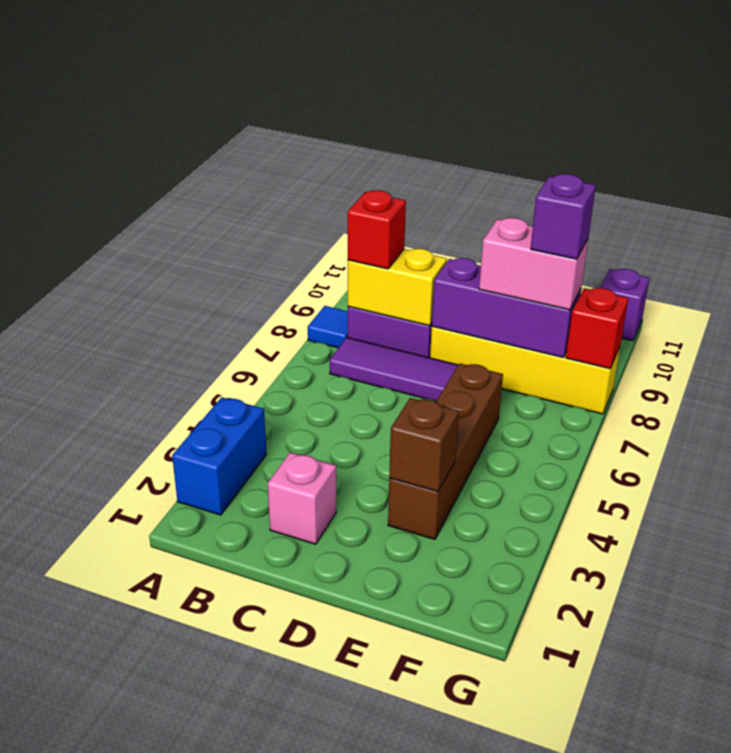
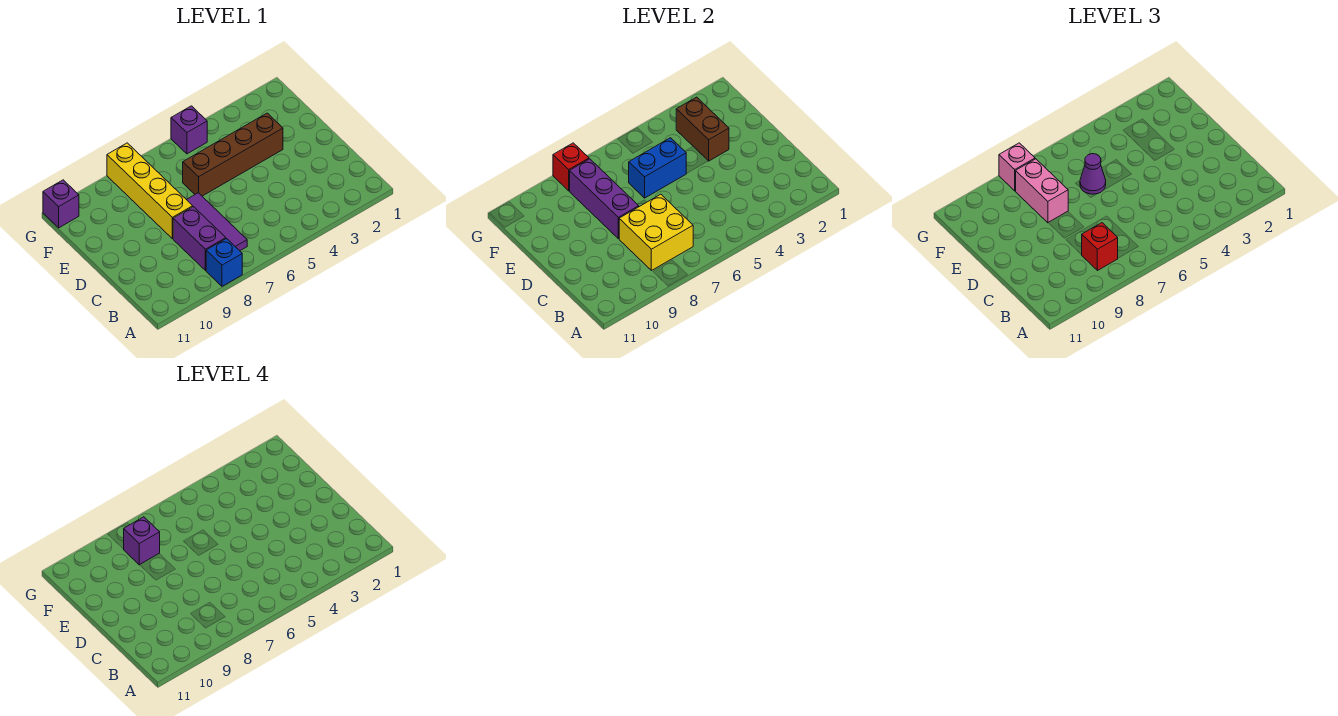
blue brick A2:A3 level 1 -> blue brick E5:E6 level 2
blue tile A8 level 1 -> blue brick A8 level 1
yellow brick B8:C8 level 2 -> yellow brick B7:C8 level 2
pink brick C2 level 1 -> pink brick G8 level 3
brown brick E3 level 2 -> brown brick E3:F3 level 2
none -> purple cone E6 level 3
none -> purple brick G5 level 1

